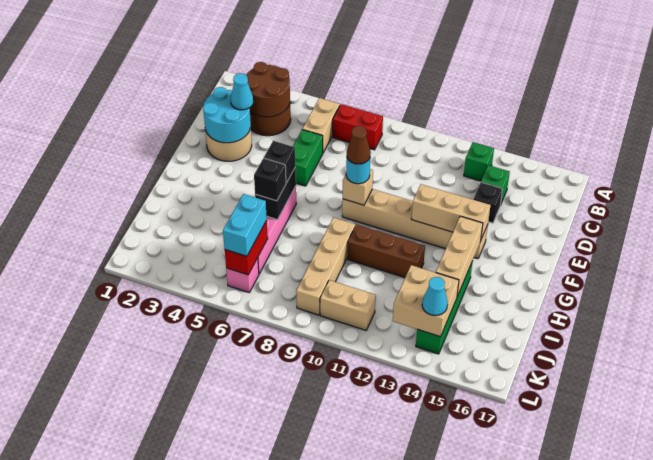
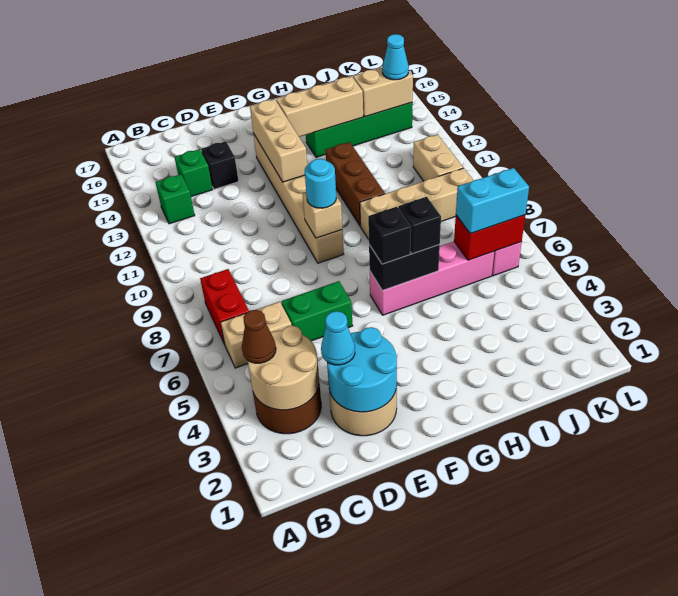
brown round brick B3:C4 level 2 -> tan round brick B3:C4 level 2
brown cone F9 level 4 -> brown cone B4 level 3
tan brick J13:K14 level 2 -> tan brick J14:K14 level 2

